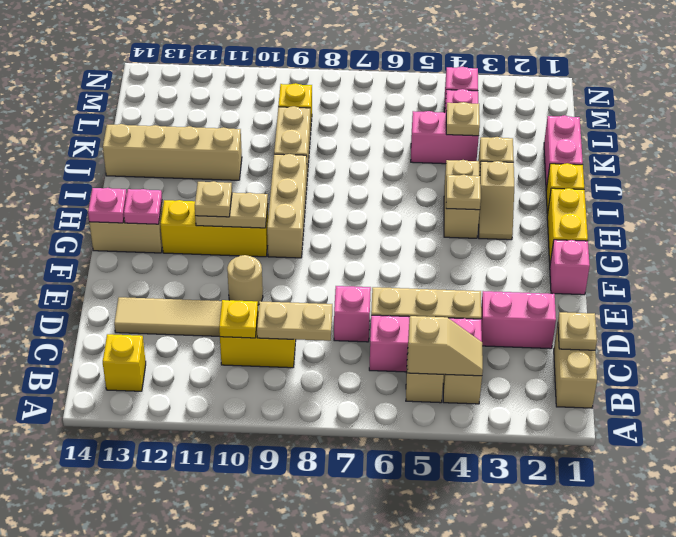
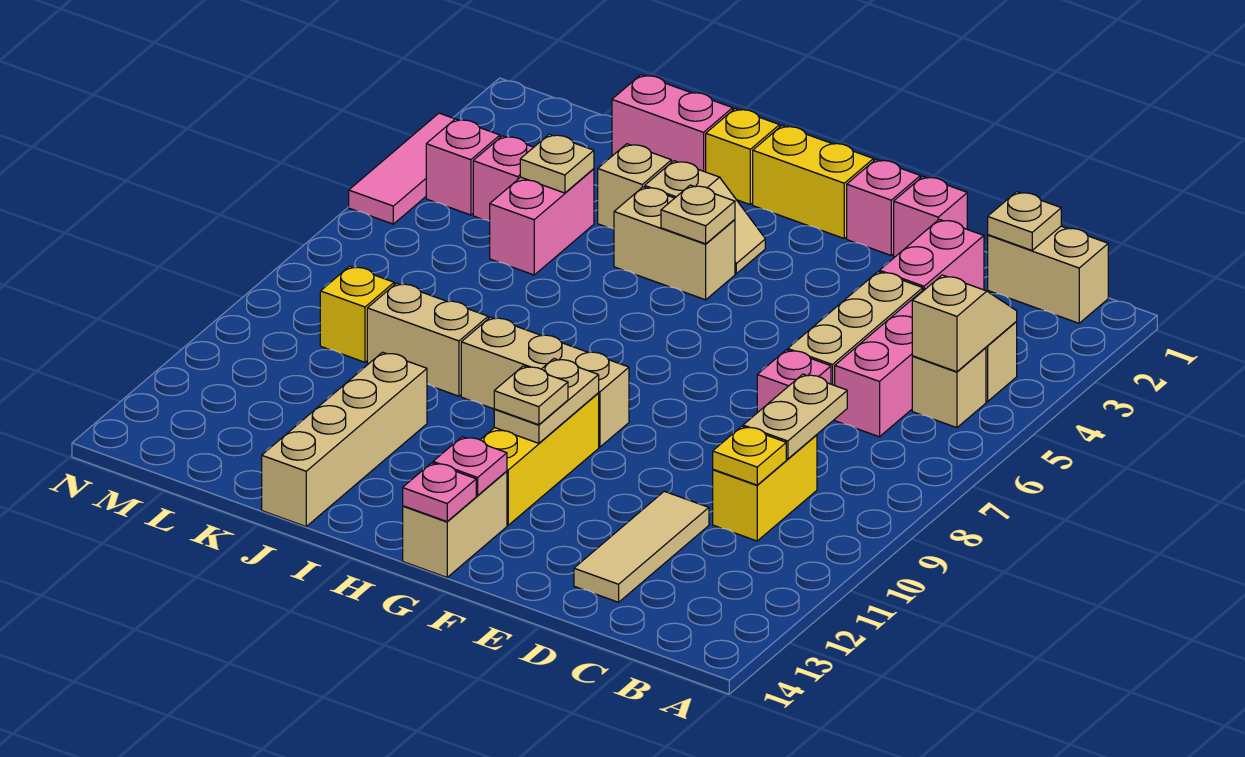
yellow brick B13 level 1 -> none
none -> pink brick E1 level 1
tan round brick E10 level 1 -> none
none -> pink tile N3:N5 level 1

